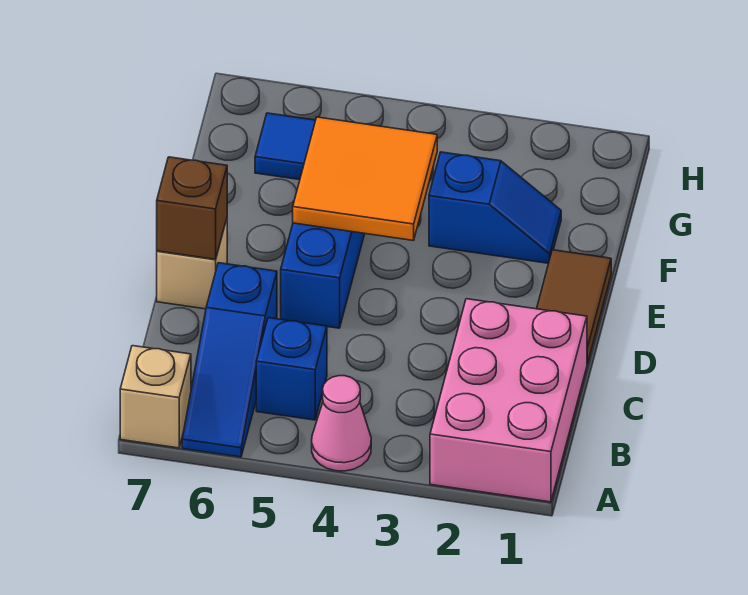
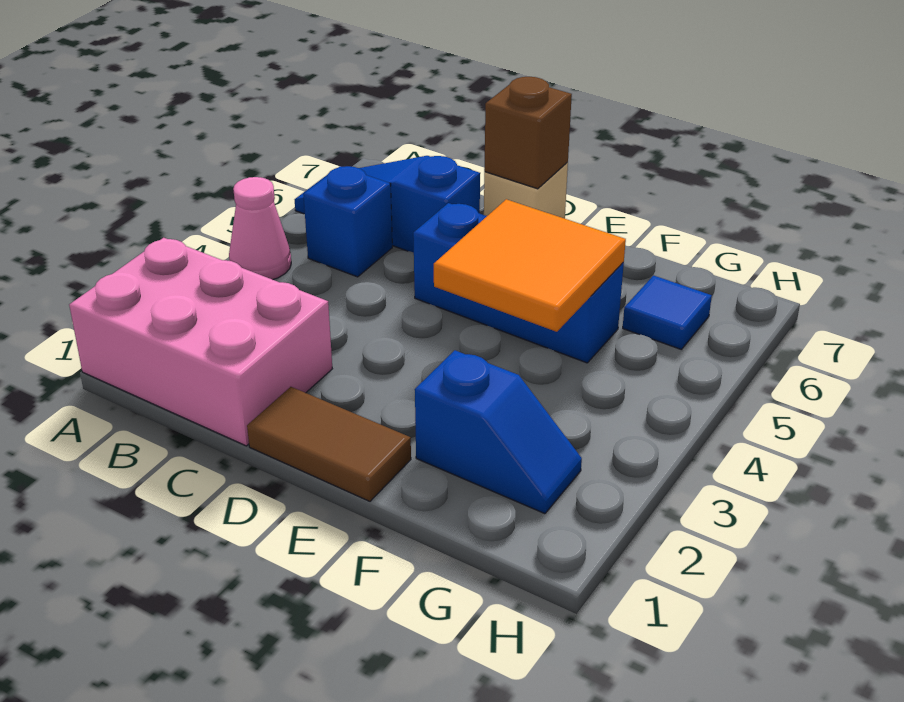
tan brick A7 level 1 -> none
blue slope F2:F3 level 1 top 3 -> blue slope F2:G2 level 1 top F

